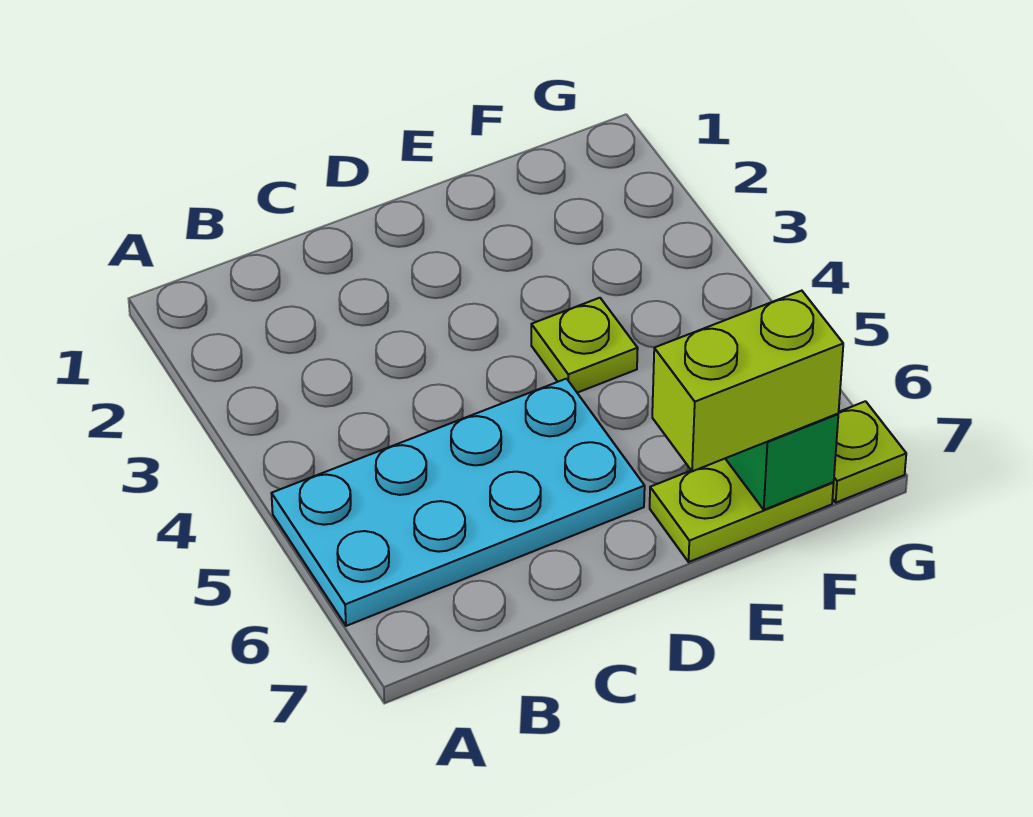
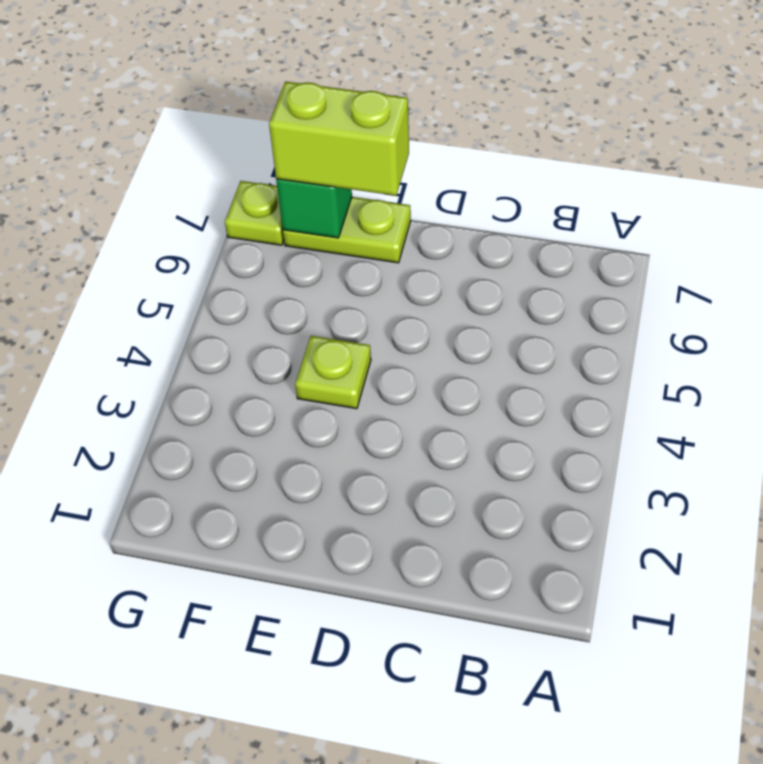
cyan plate A5:D6 level 1 -> none

